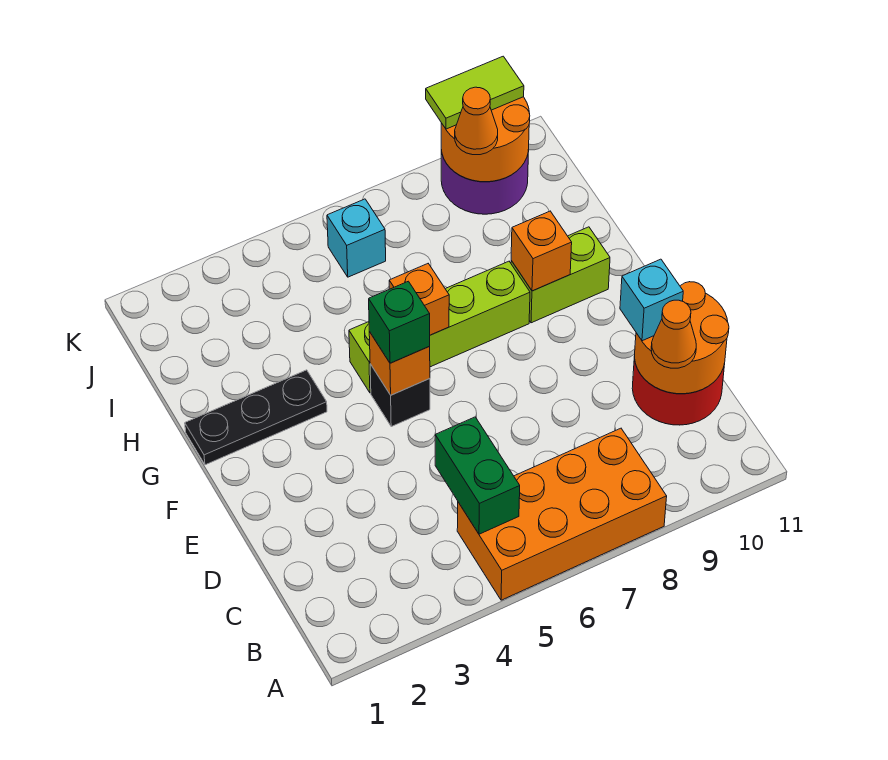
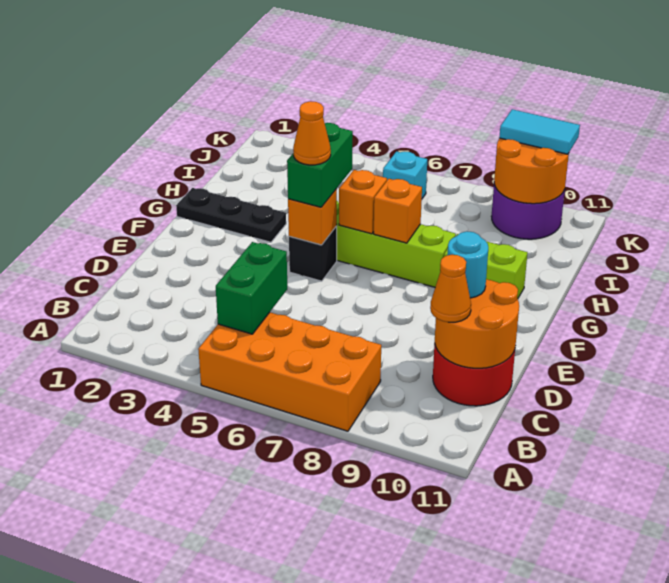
cyan brick D10 level 3 -> cyan round brick D10 level 3
green brick F5 level 3 -> green brick F5:G5 level 3
orange brick G9 level 2 -> orange brick G7 level 2
orange cone J9 level 3 -> orange cone F5 level 4
lime tile K9:K10 level 3 -> cyan tile K9:K10 level 3

